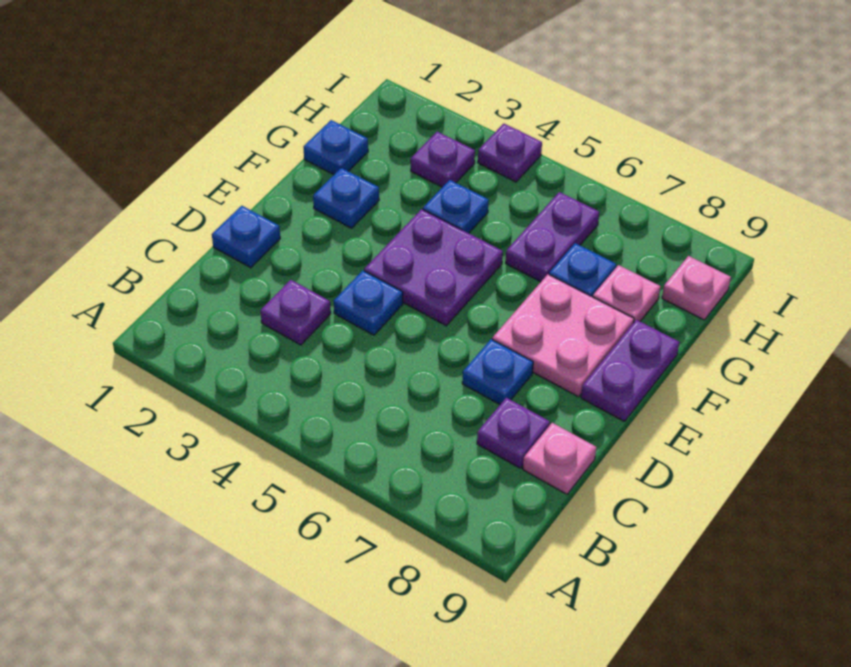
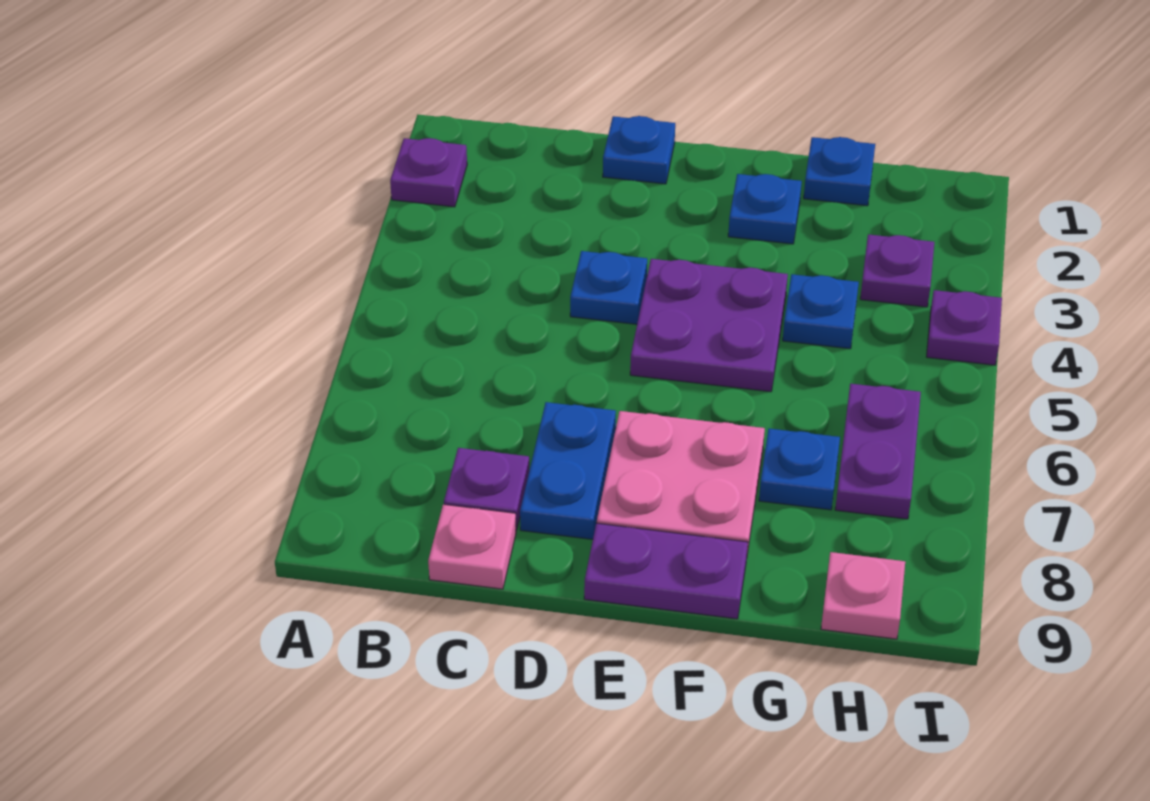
purple plate C3 level 1 -> purple plate A2 level 1
blue plate D7 level 1 -> blue plate D7:D8 level 1
purple plate G6:H6 level 1 -> purple plate H6:H7 level 1
pink plate G8 level 1 -> none

